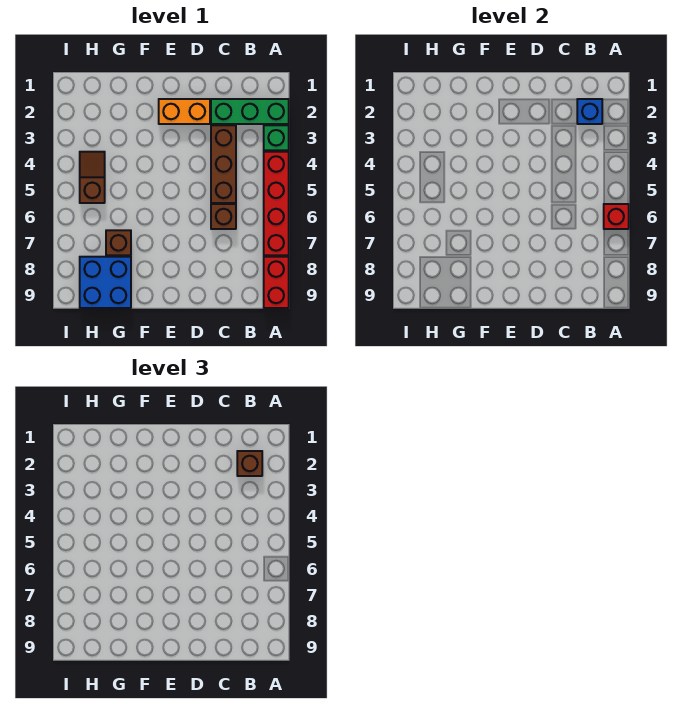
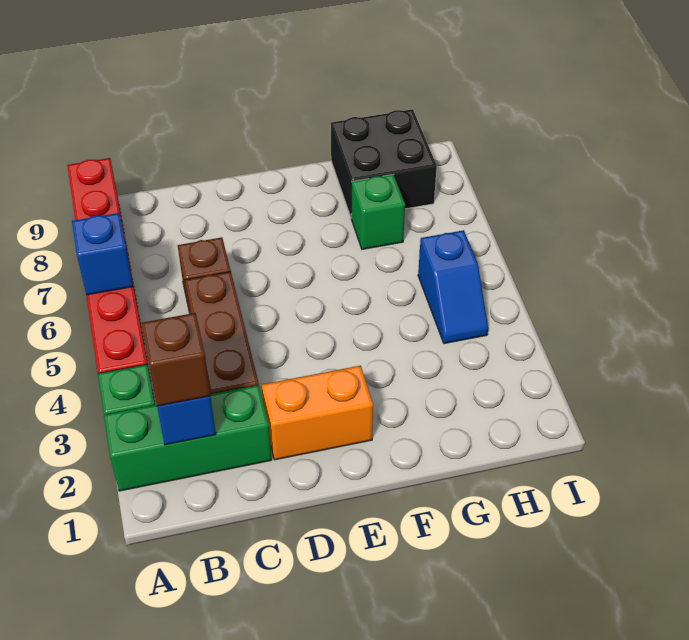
red brick A6 level 2 -> blue brick A6 level 2
brown brick G7 level 1 -> green brick G7 level 1
blue brick G8:H9 level 1 -> black brick G8:H9 level 1
brown slope H4:H5 level 1 top 5 -> blue slope H4:H5 level 1 top 5

